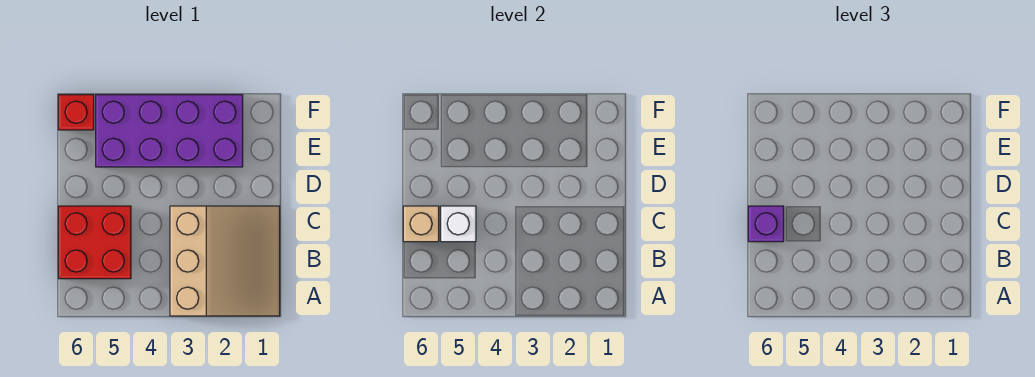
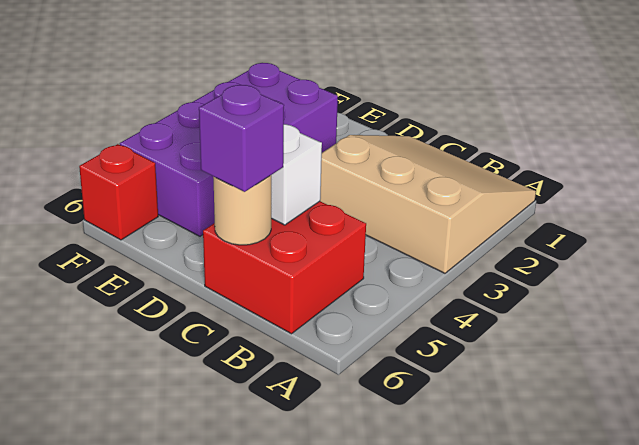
tan brick C6 level 2 -> tan round brick C6 level 2

